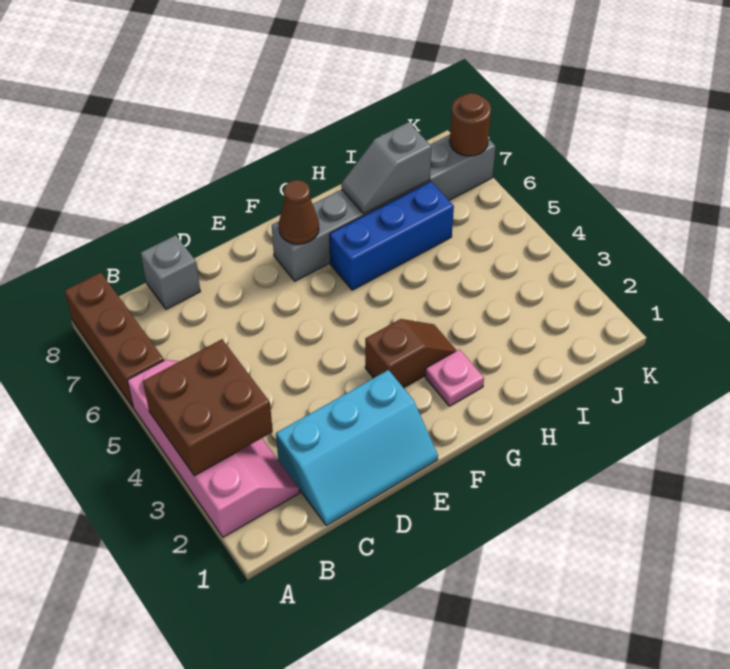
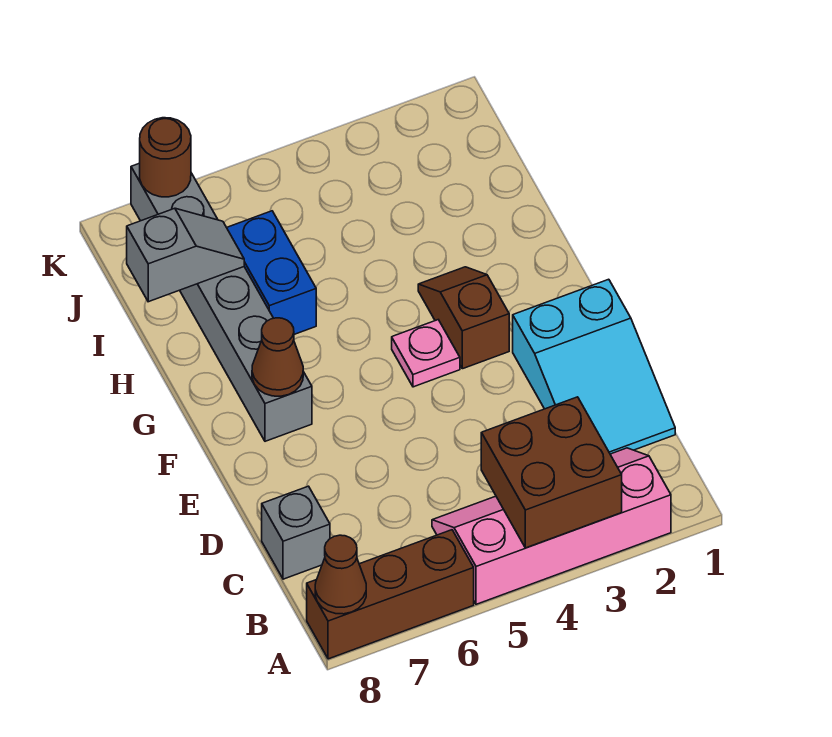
none -> brown cone A8 level 2
cyan slope C1:E2 level 1 top 2 -> cyan slope C1:E2 level 1 top E
pink plate G2 level 1 -> pink plate F4 level 1
blue brick G6:I6 level 1 -> blue brick H6:I6 level 1
grey slope H7:I7 level 2 top I -> grey slope I7:I8 level 2 top 8

